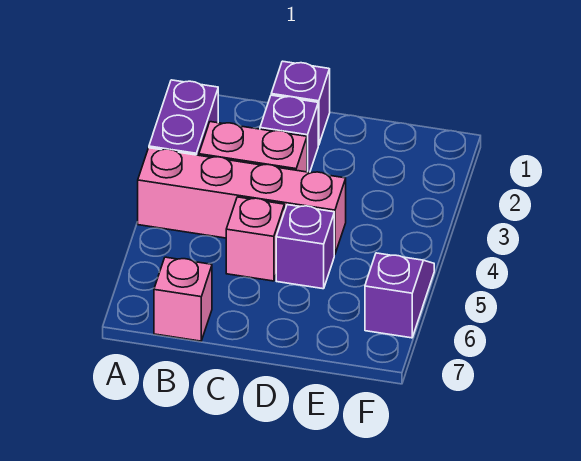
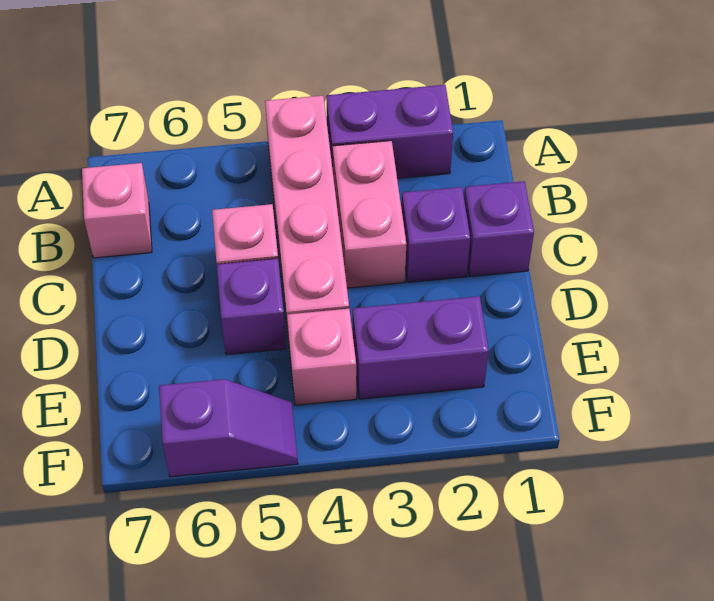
none -> purple brick E2:E3 level 1
none -> pink brick E4 level 1

